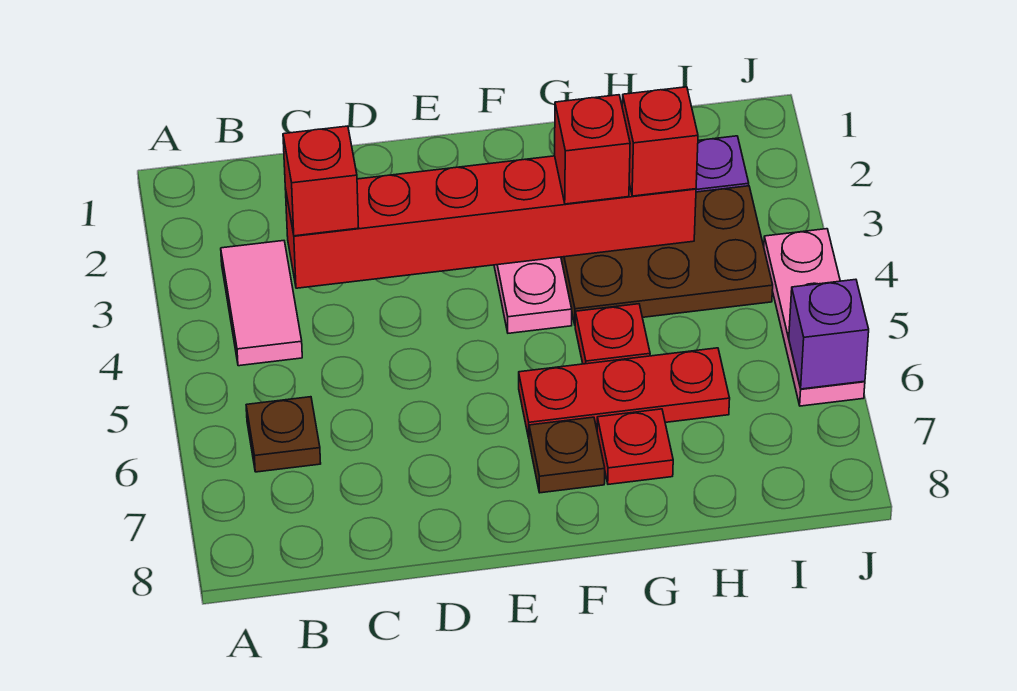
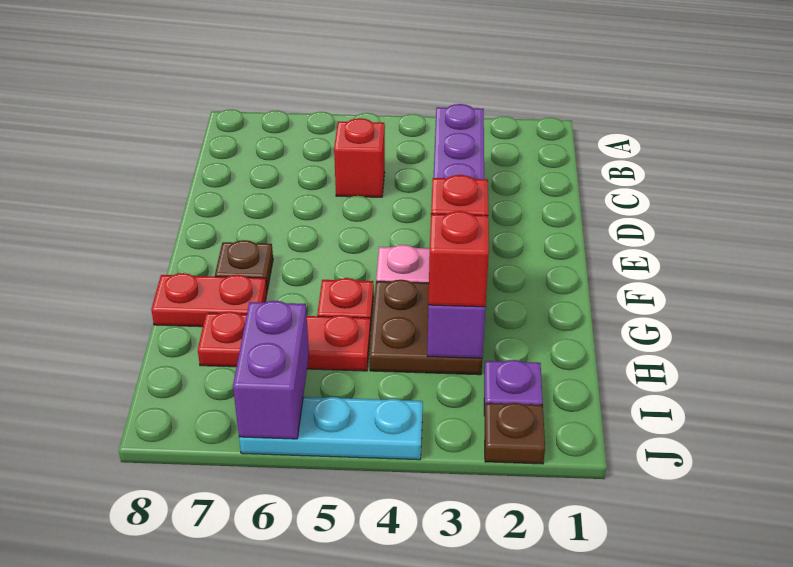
pink tile B3:B4 level 1 -> none
brown plate B6 level 1 -> brown plate J2 level 1
red brick C3:H3 level 2 -> purple brick C3:H3 level 2
red brick C3 level 3 -> red brick C5 level 1
red plate F6:H6 level 1 -> red plate H5:H7 level 1
brown plate G3:I4 level 1 -> brown plate G3:H4 level 1
red plate G7 level 1 -> red plate G7:G8 level 1
pink plate J4:J6 level 1 -> cyan plate J4:J6 level 1
purple brick J6 level 2 -> purple brick I6:J6 level 2

